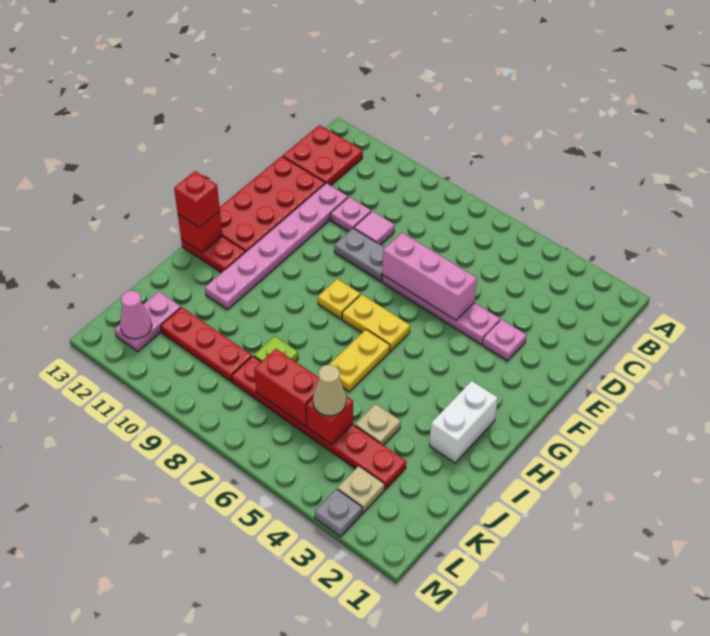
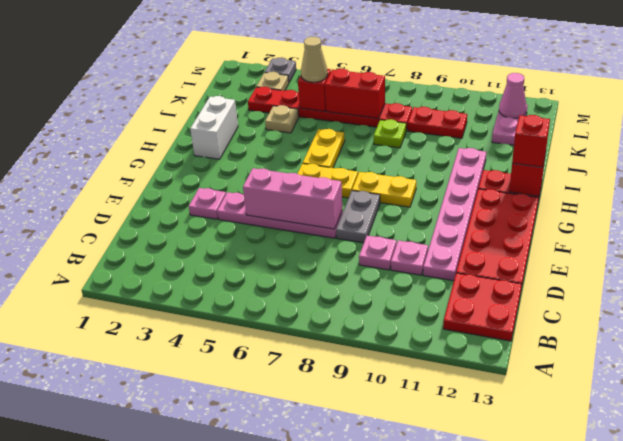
pink tile D9 level 1 -> pink plate D9 level 1
grey plate E8:E9 level 1 -> grey plate E8:F8 level 1
yellow plate G8 level 1 -> yellow plate G8:G9 level 1
red plate K9:K11 level 1 -> red plate K9:K10 level 1

